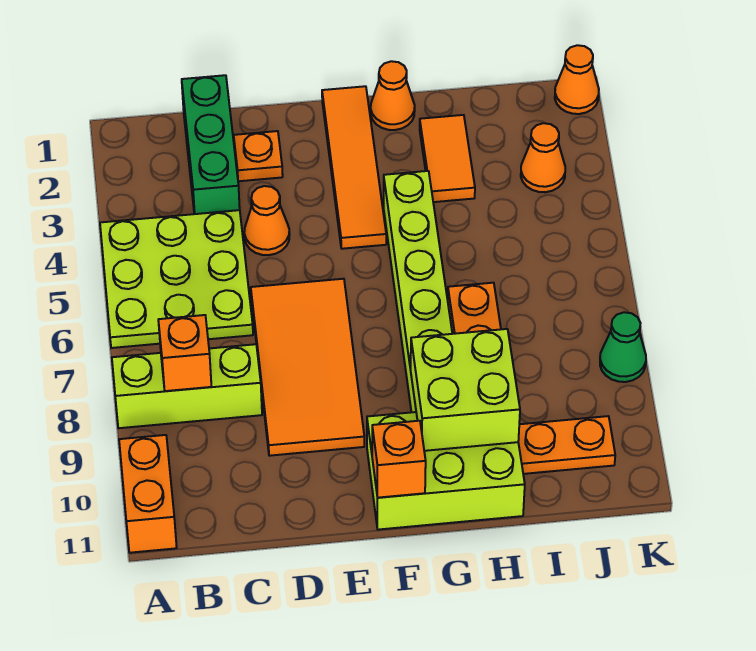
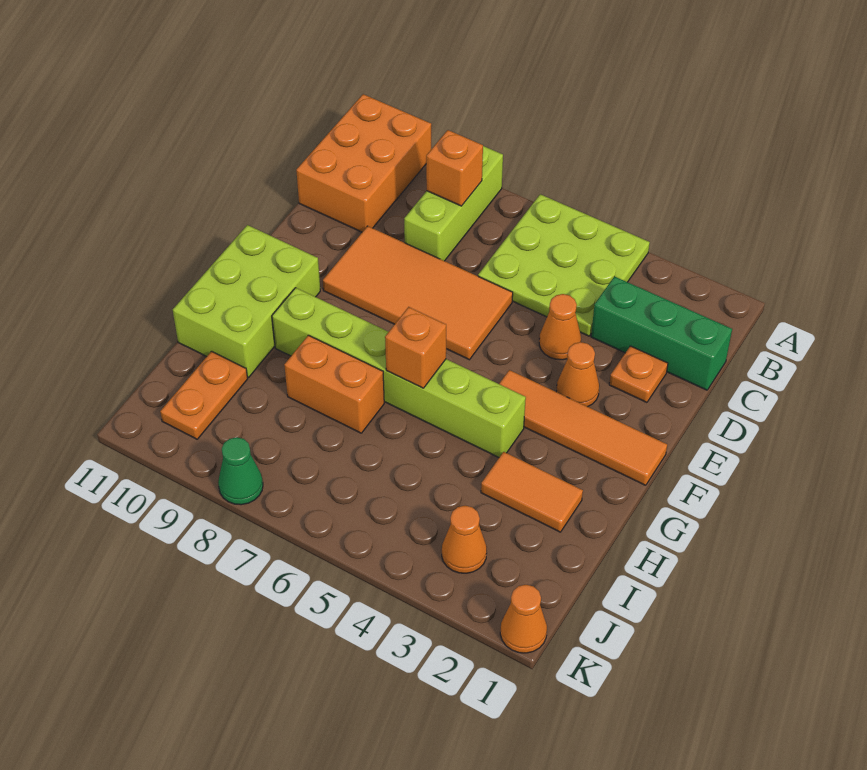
orange brick A10:A11 level 1 -> orange brick A10:C11 level 1
orange brick F11 level 2 -> orange brick G6 level 2
orange cone G1 level 1 -> orange cone E3 level 1
lime brick G9:H10 level 2 -> none

